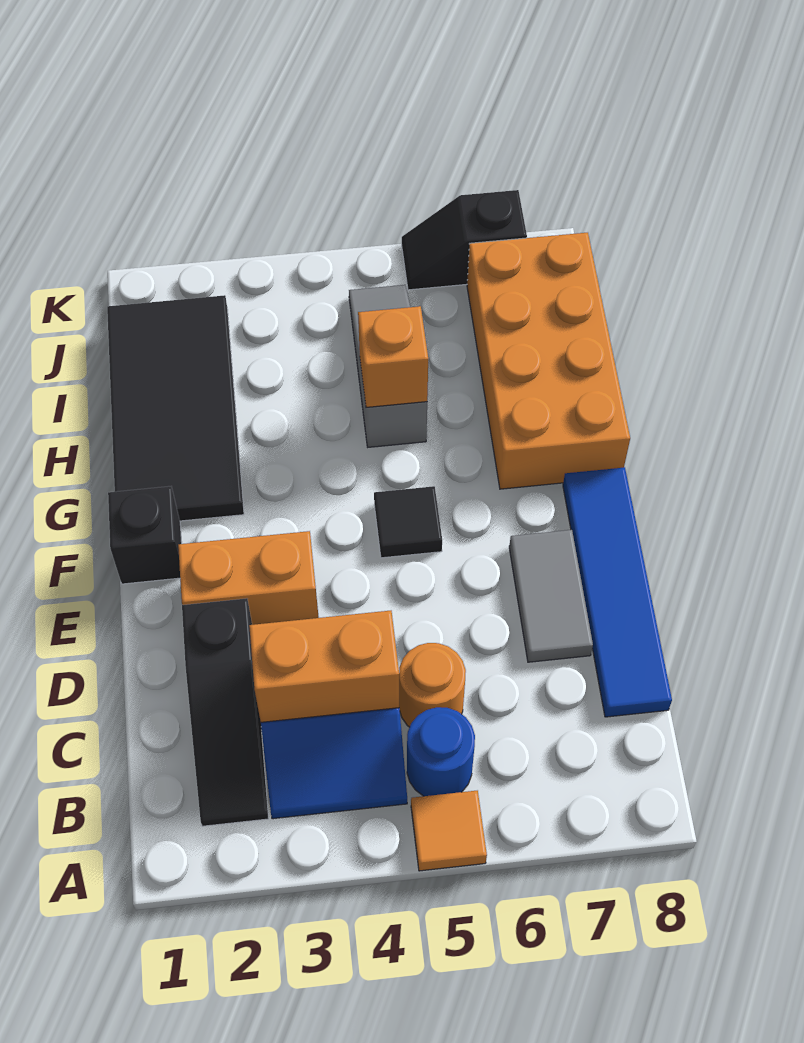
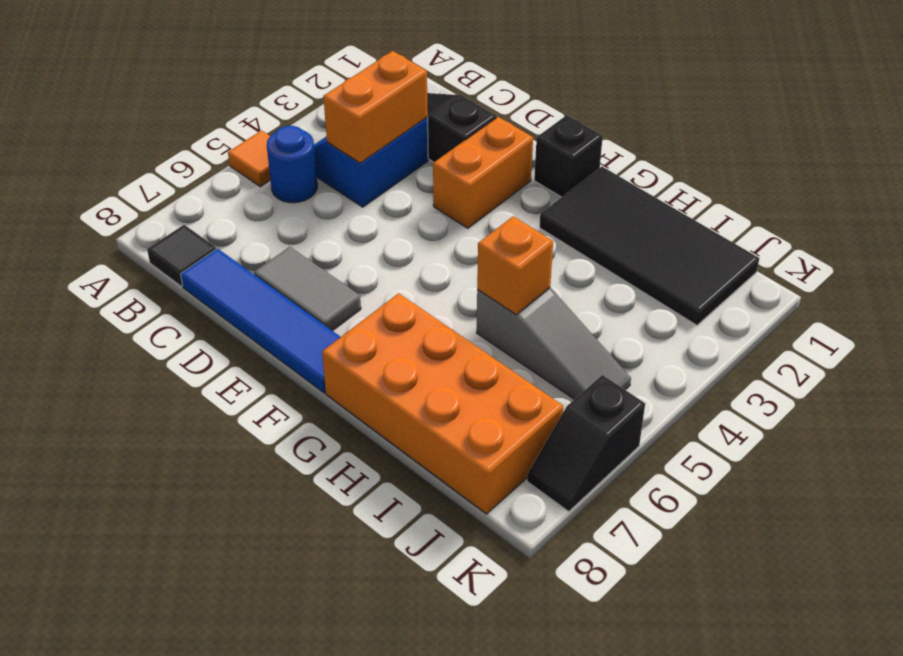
orange round brick C5 level 1 -> none
black tile F5 level 1 -> black tile B8 level 1
black slope K6:K7 level 1 top 7 -> black slope K6:K7 level 1 top 6

